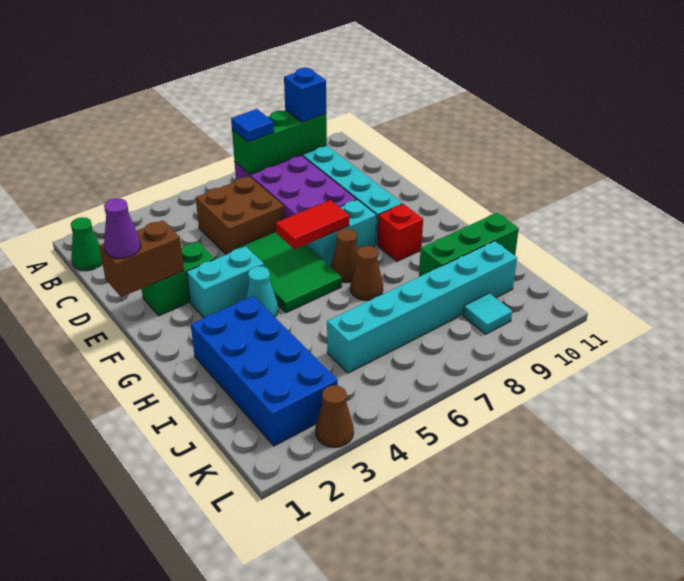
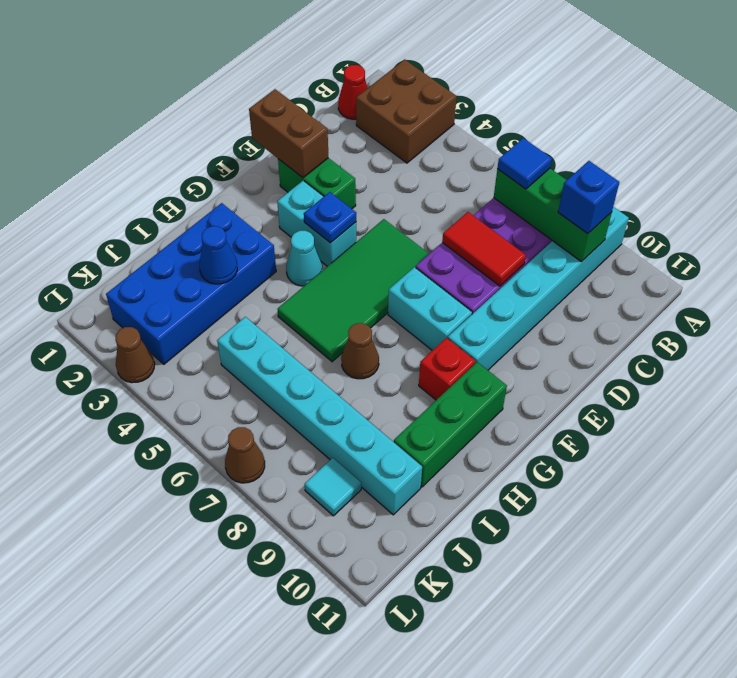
green cone B1 level 1 -> red cone B1 level 1
brown brick C5:D6 level 1 -> brown brick A2:B3 level 1
purple cone E1 level 3 -> none
green tile E5:G6 level 1 -> green tile E5:H6 level 1
none -> blue plate F4 level 2
red tile F6:F7 level 2 -> red tile D7:D8 level 2
brown cone G7 level 1 -> brown cone L7 level 1
none -> blue cone I3 level 2
green brick I9:I11 level 1 -> green brick G10:I10 level 1

